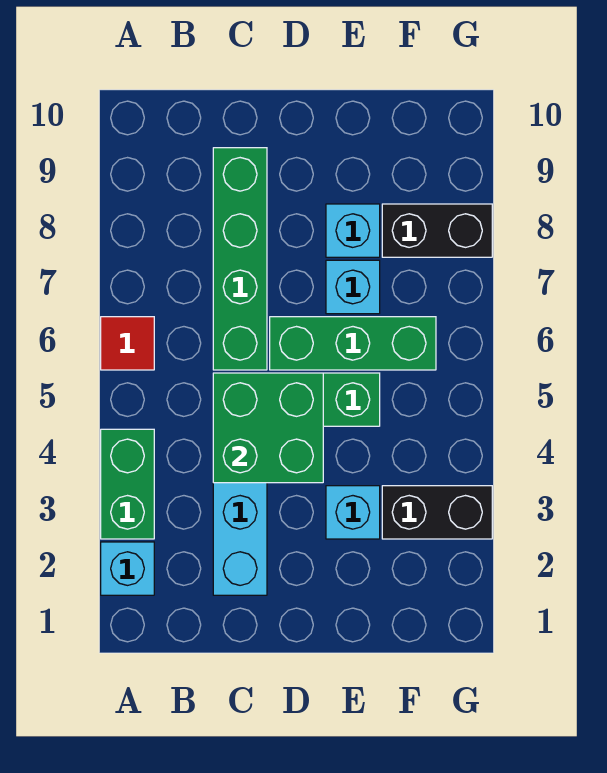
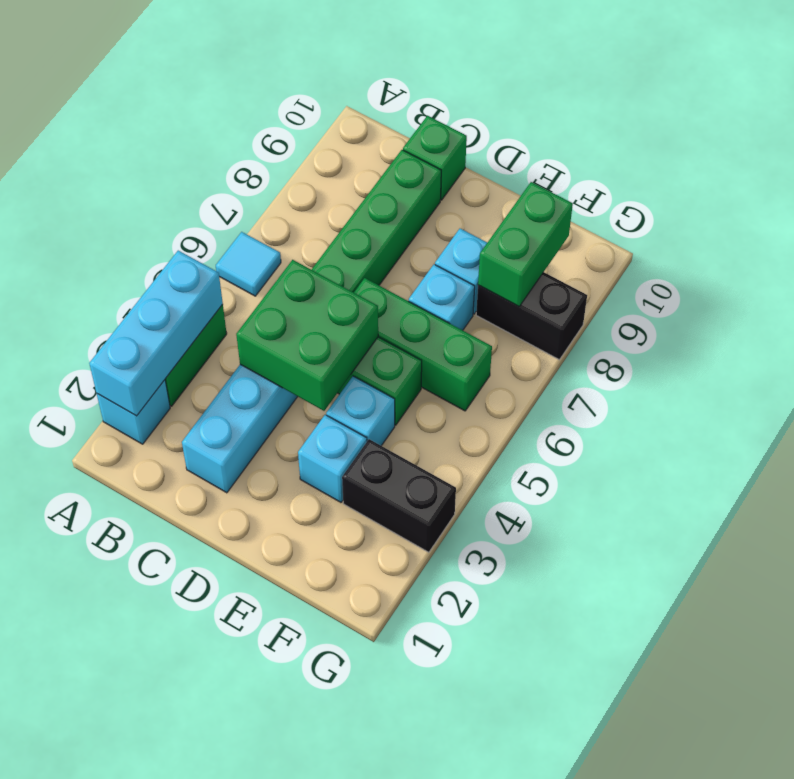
none -> cyan brick A2:A4 level 2
red tile A6 level 1 -> cyan tile A6 level 1
none -> green brick C10 level 1
none -> cyan brick E4 level 1
none -> green brick F8:F9 level 2

